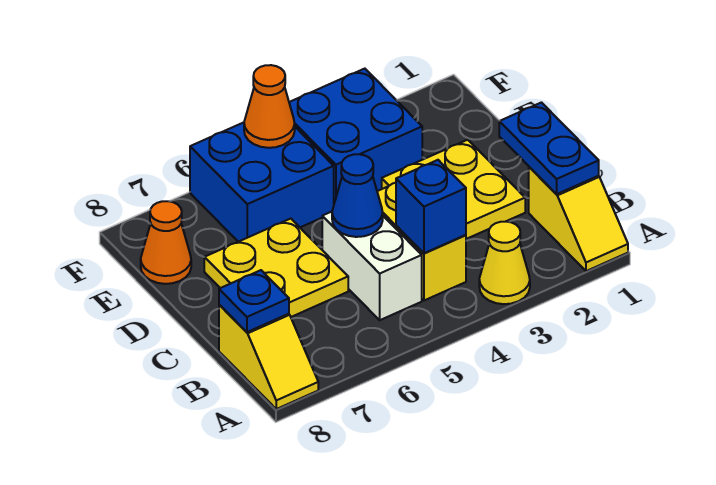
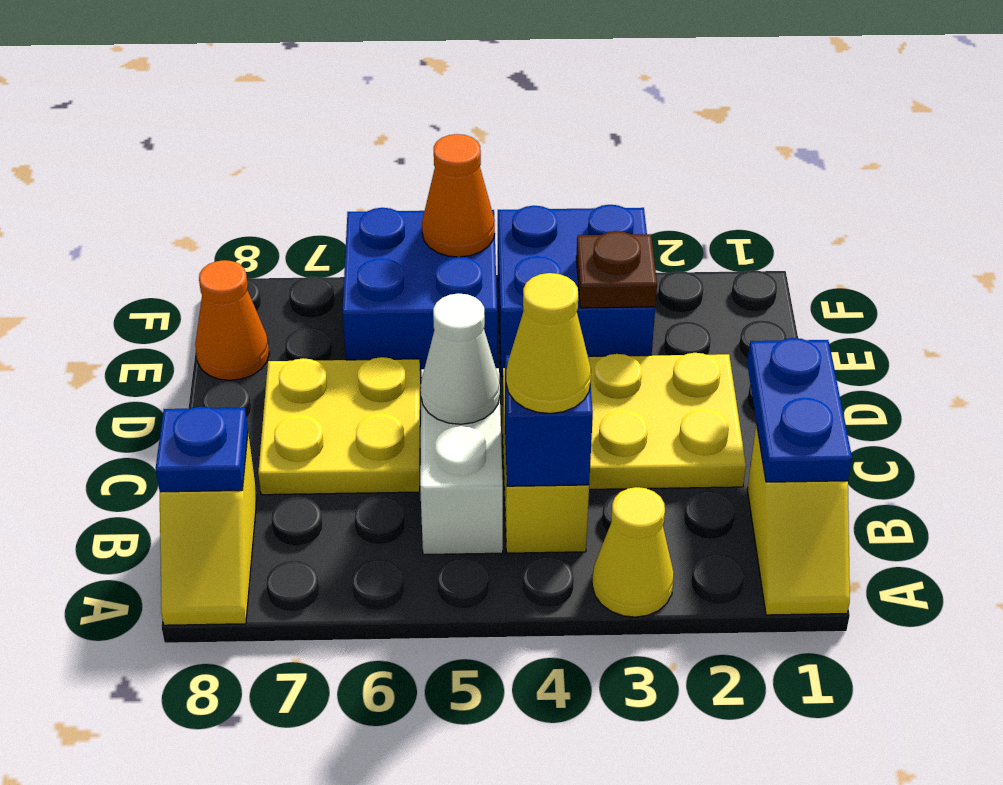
none -> yellow cone B4 level 3
blue cone C5 level 2 -> white cone C5 level 2
none -> brown plate E3 level 2

